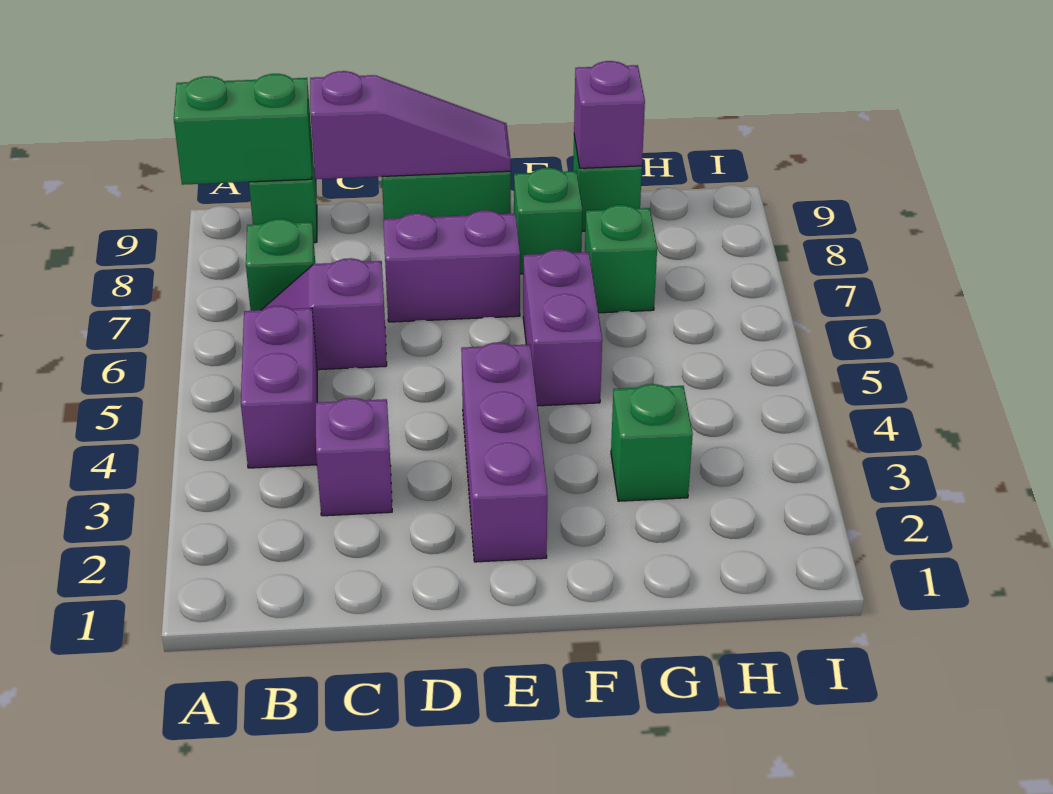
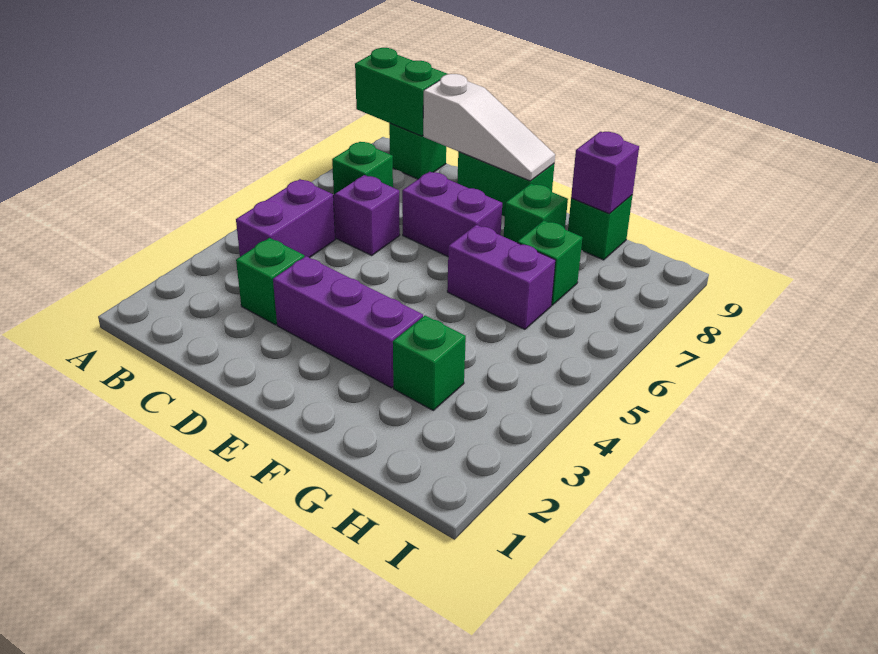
purple brick C3 level 1 -> green brick C3 level 1
purple slope C9:E9 level 2 top C -> white slope C9:E9 level 2 top C
purple brick E2:E4 level 1 -> purple brick D3:F3 level 1
purple brick F5:F6 level 1 -> purple brick F6:G6 level 1

